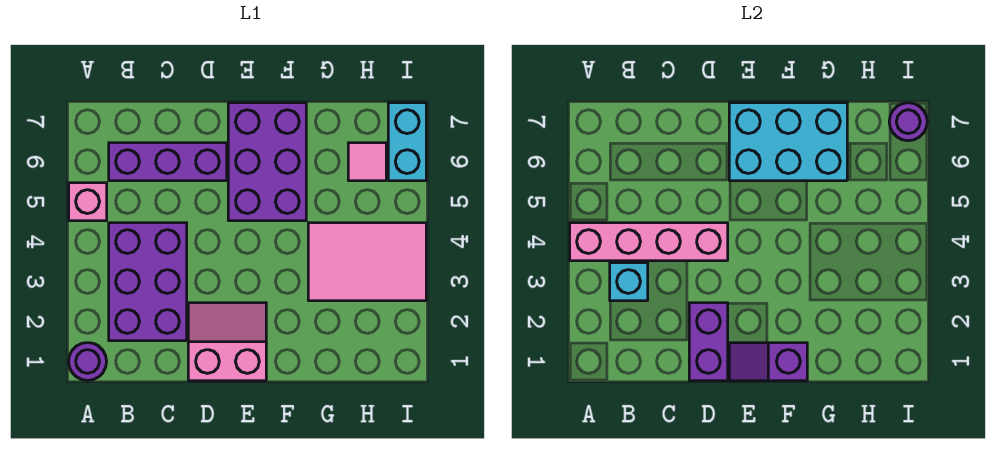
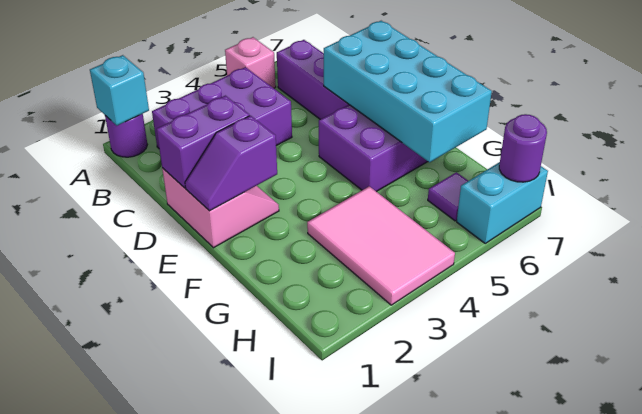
pink brick A4:D4 level 2 -> none
cyan brick B3 level 2 -> cyan brick A1 level 2
purple slope E1:F1 level 2 top F -> purple slope E1:E2 level 2 top 2
cyan brick E6:G7 level 2 -> cyan brick D6:G7 level 2
pink tile H6 level 1 -> purple tile H6 level 1

